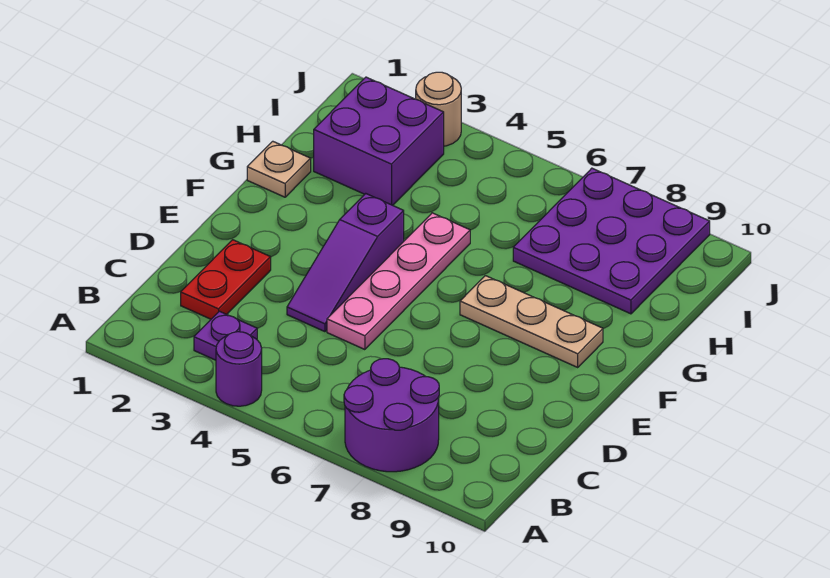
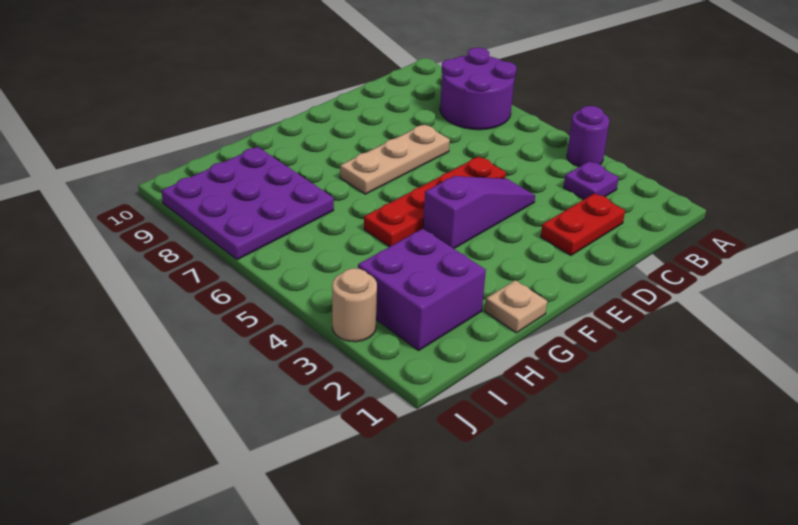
pink plate D5:G5 level 1 -> red plate D5:G5 level 1
tan plate F7:F9 level 1 -> tan plate D7:F7 level 1

